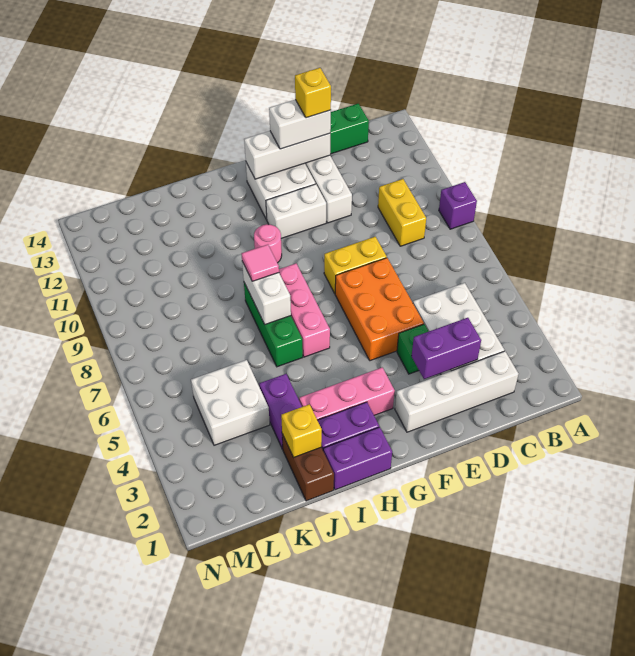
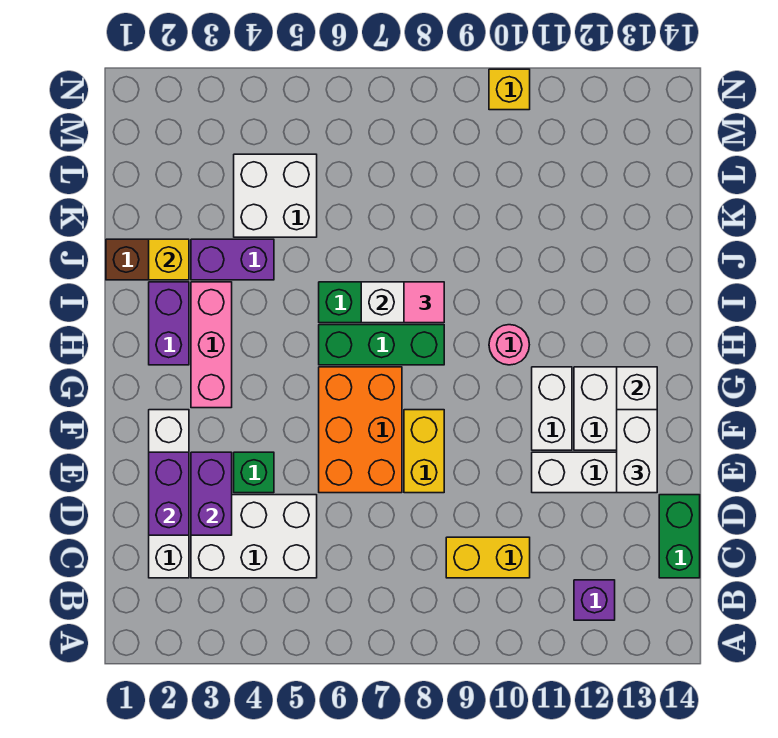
purple brick A9 level 1 -> purple brick B12 level 1
orange brick E5:F7 level 1 -> orange brick E6:G7 level 1
yellow brick E13 level 4 -> yellow brick N10 level 1
purple brick H1:I1 level 1 -> purple brick D2:E2 level 2
pink brick H6:H8 level 1 -> green brick H6:H8 level 1

